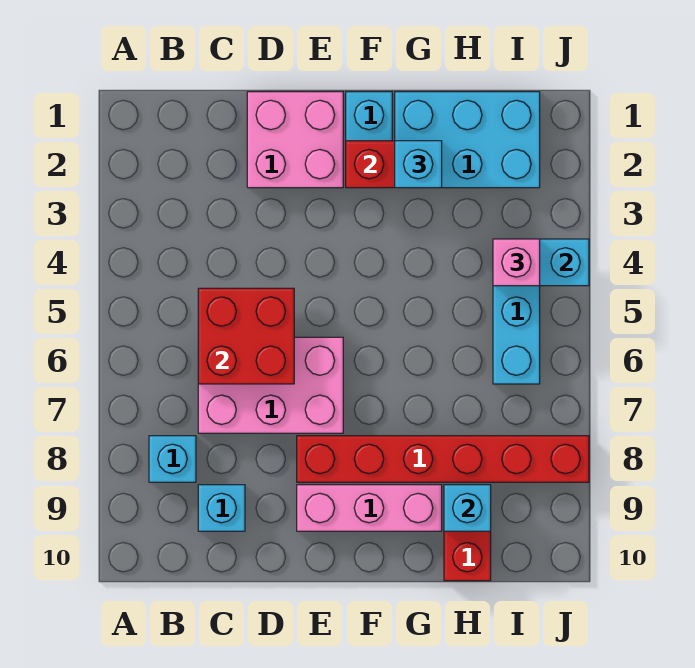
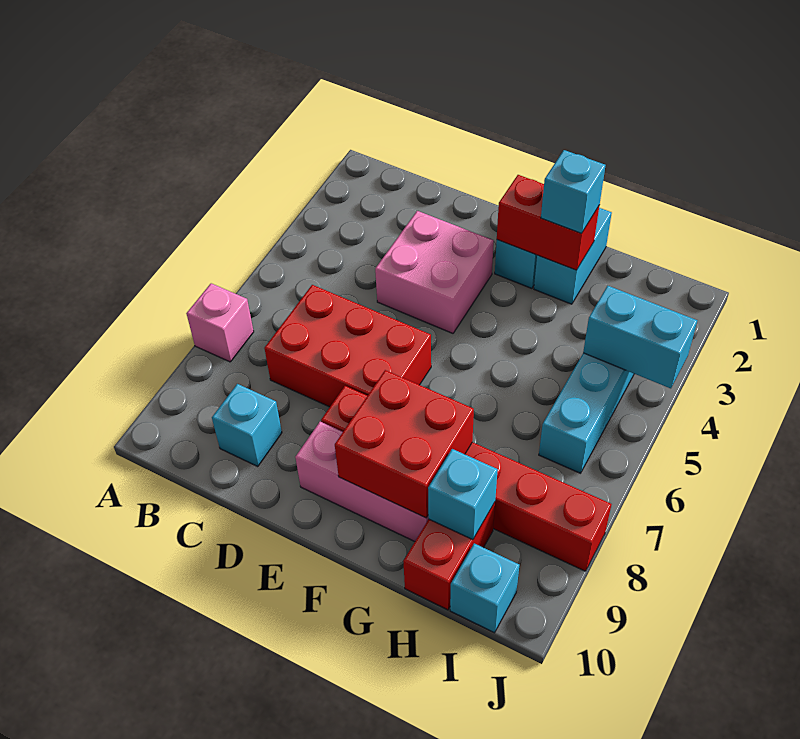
cyan brick B8 level 1 -> cyan brick I10 level 1
red brick C5:D6 level 2 -> red brick F8:G9 level 2
pink brick C6:E7 level 1 -> red brick C6:E7 level 1
pink brick D1:E2 level 1 -> pink brick D3:E4 level 1
cyan brick G1:I2 level 1 -> cyan brick G1:G2 level 1
pink brick I4 level 3 -> pink brick A7 level 1

